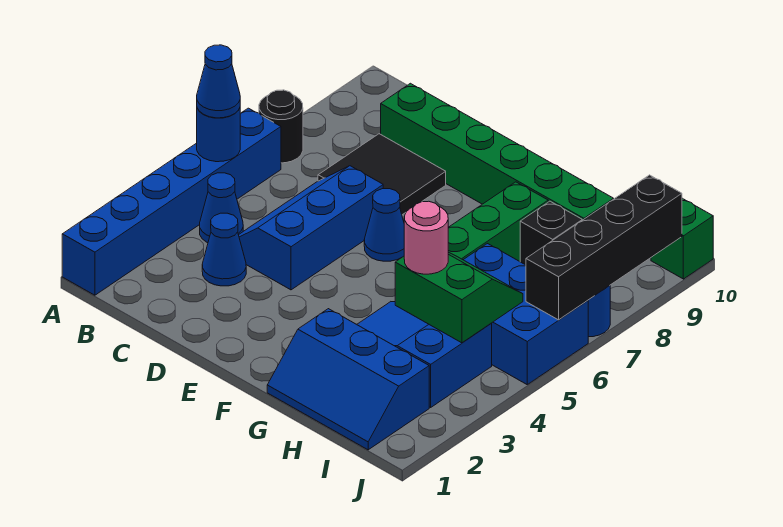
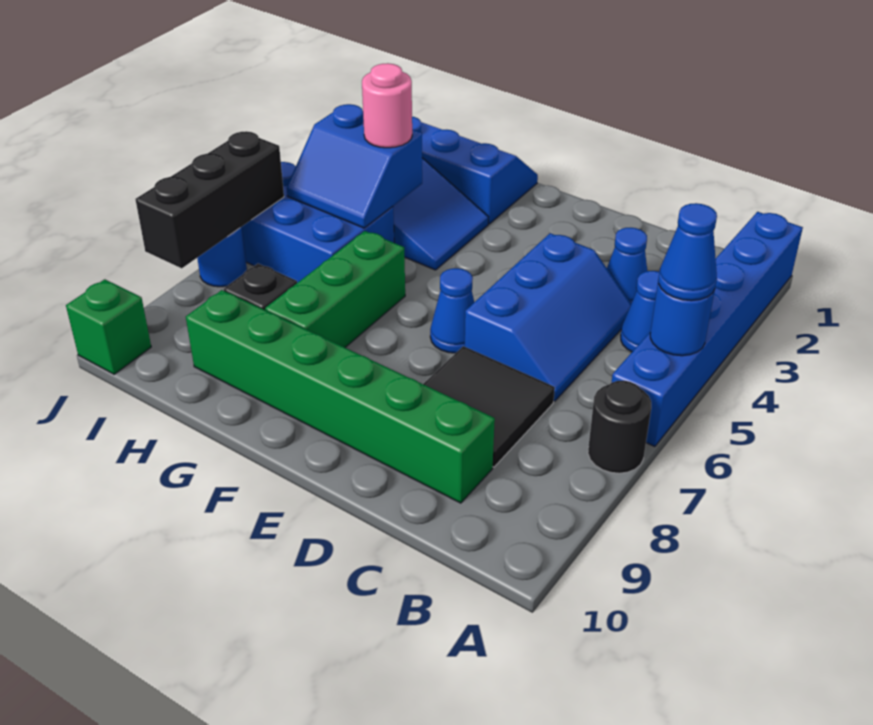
green slope H4:I5 level 2 top 4 -> blue slope H4:I5 level 2 top 4
black brick J6:J9 level 2 -> black brick J6:J8 level 2

